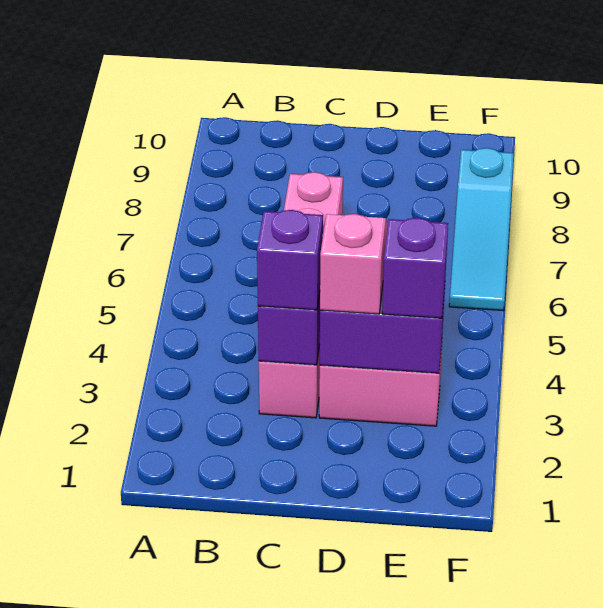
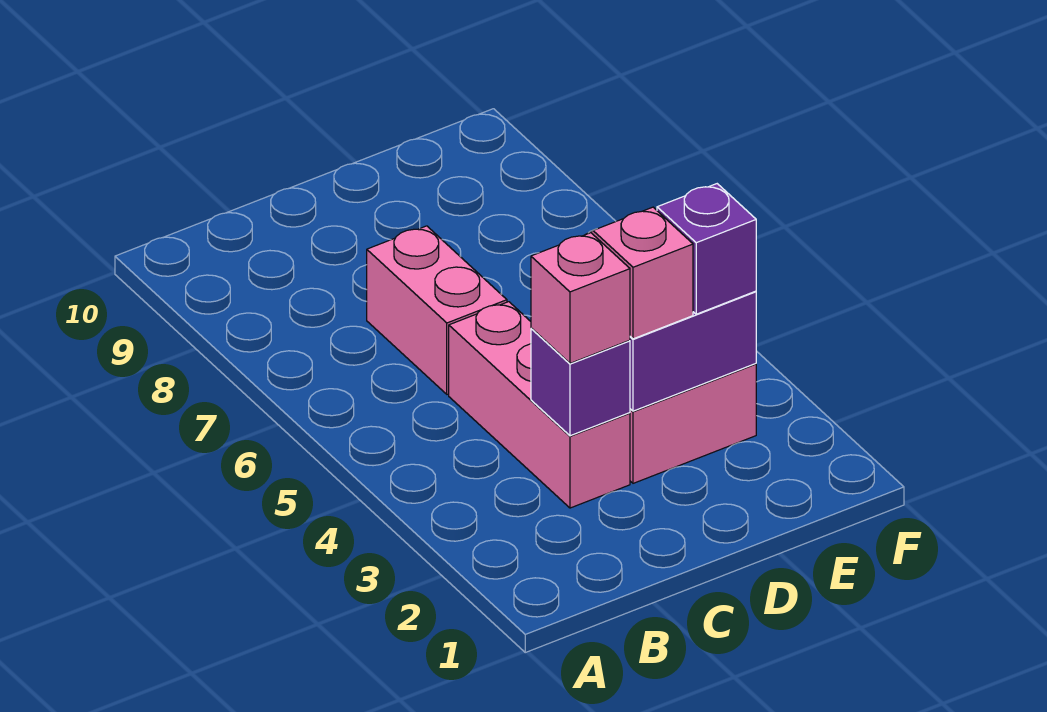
purple brick C3 level 3 -> pink brick C3 level 3
cyan slope F6:F8 level 1 top 8 -> none

